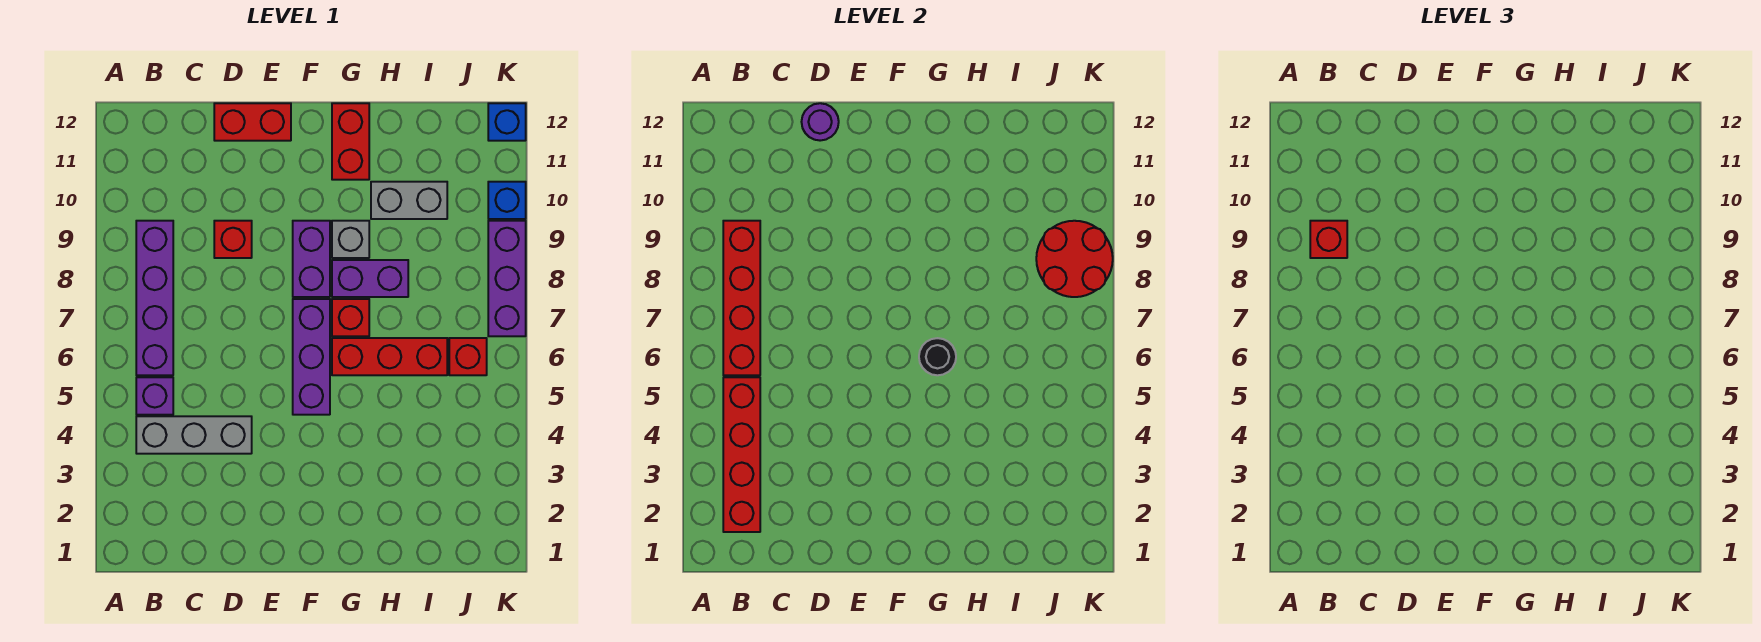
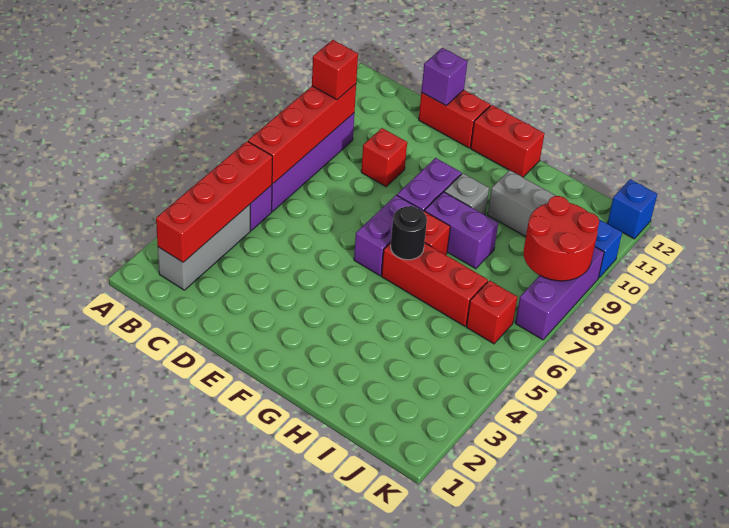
grey brick B4:D4 level 1 -> grey brick B2:B4 level 1
purple round brick D12 level 2 -> purple brick D12 level 2
purple brick F5:F7 level 1 -> purple brick F6:F7 level 1
red brick G11:G12 level 1 -> red brick F12:G12 level 1

